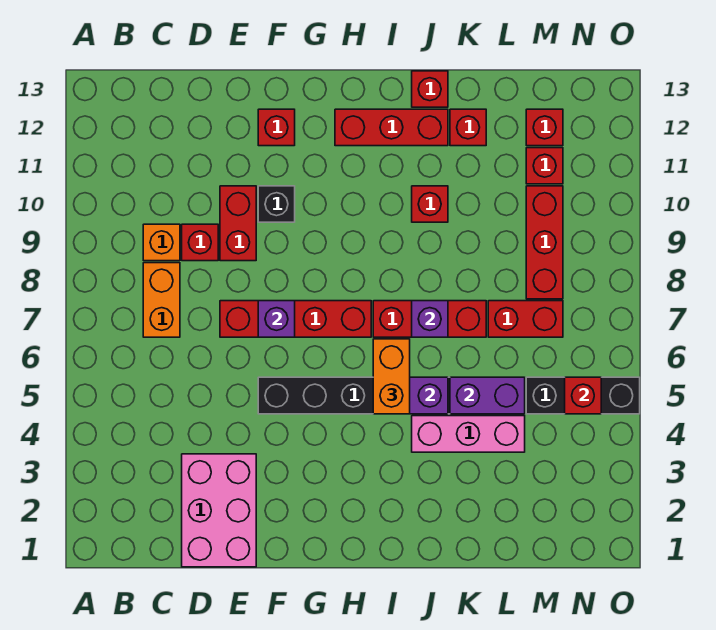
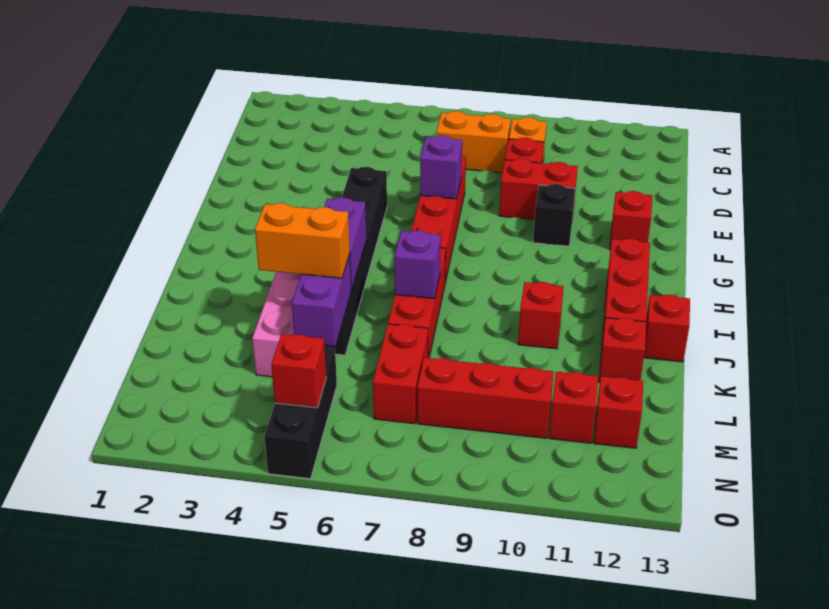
pink brick D1:E3 level 1 -> none
orange brick I5:I6 level 3 -> orange brick K4:K5 level 3

